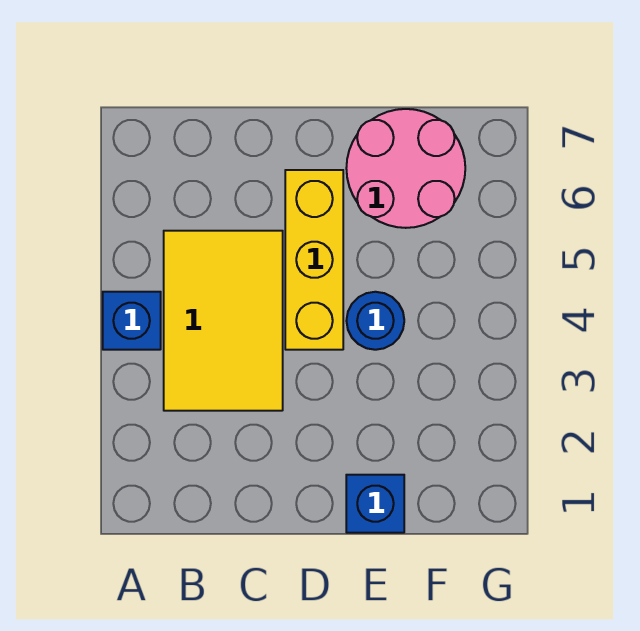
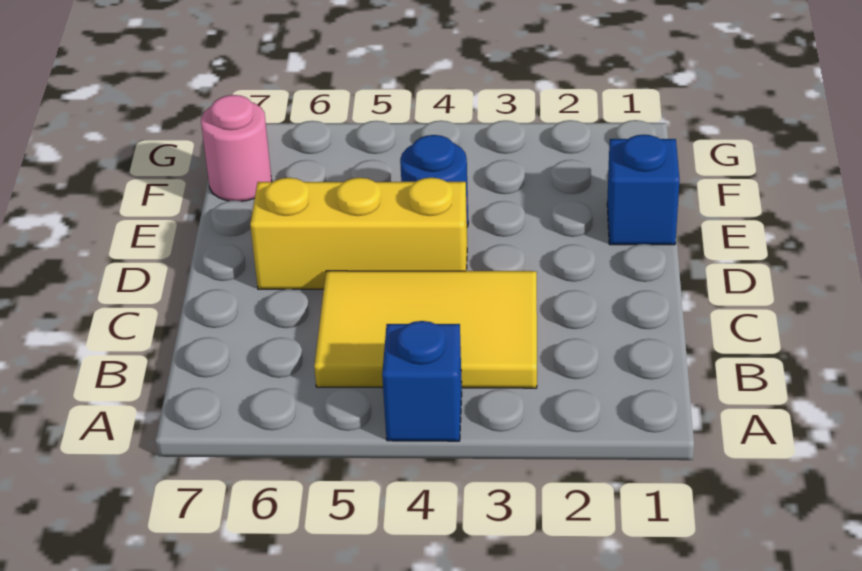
pink round brick E6:F7 level 1 -> pink round brick F7 level 1

